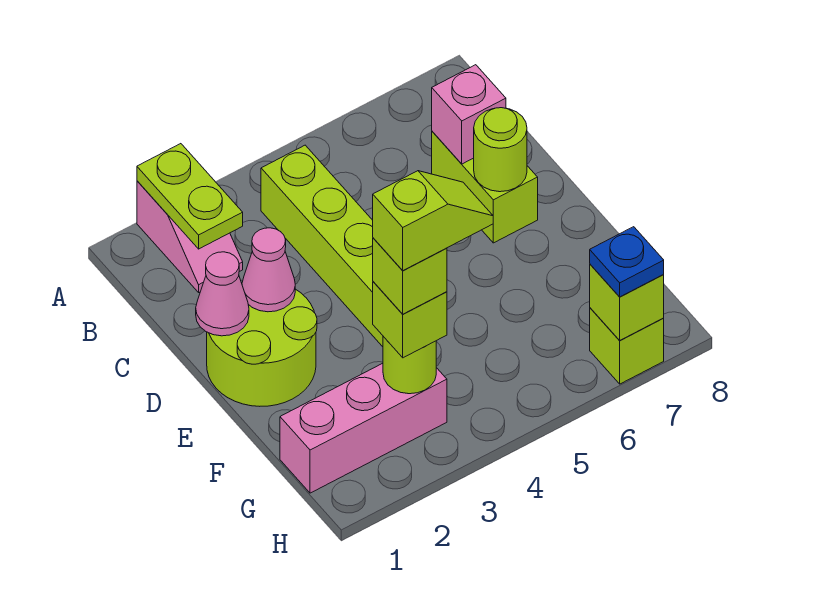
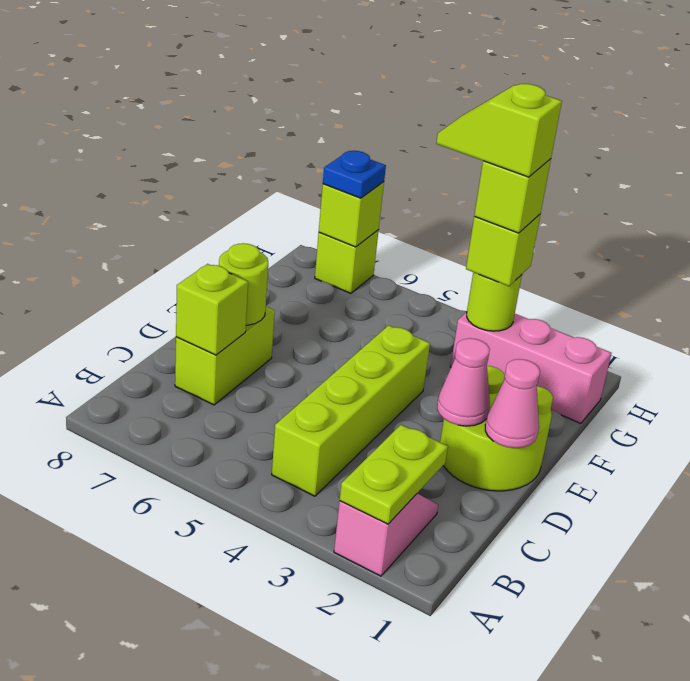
pink brick C7 level 2 -> lime brick C7 level 2

